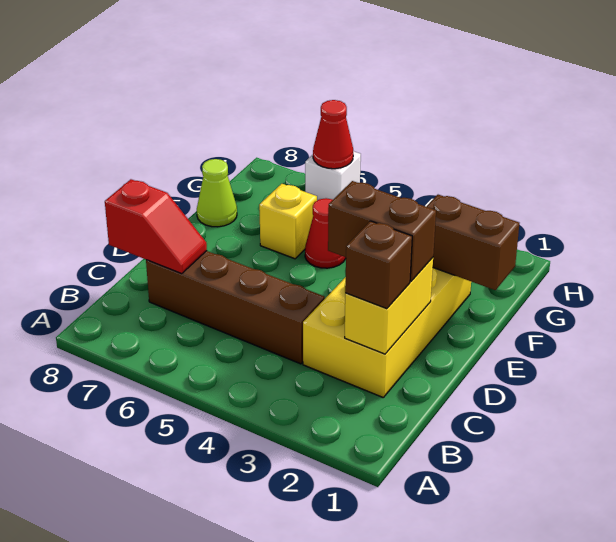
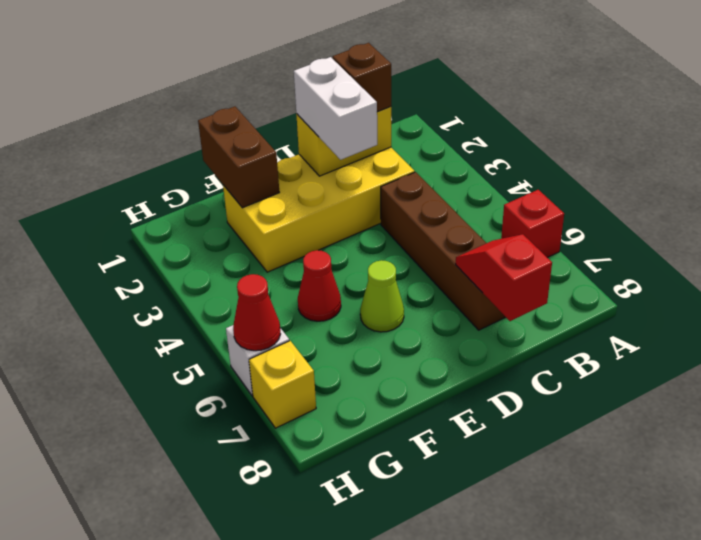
none -> red brick A6 level 1
brown brick D2:D3 level 3 -> white brick D2:D3 level 3
yellow brick F6 level 1 -> yellow brick H7 level 1
lime cone F8 level 1 -> lime cone E6 level 1

